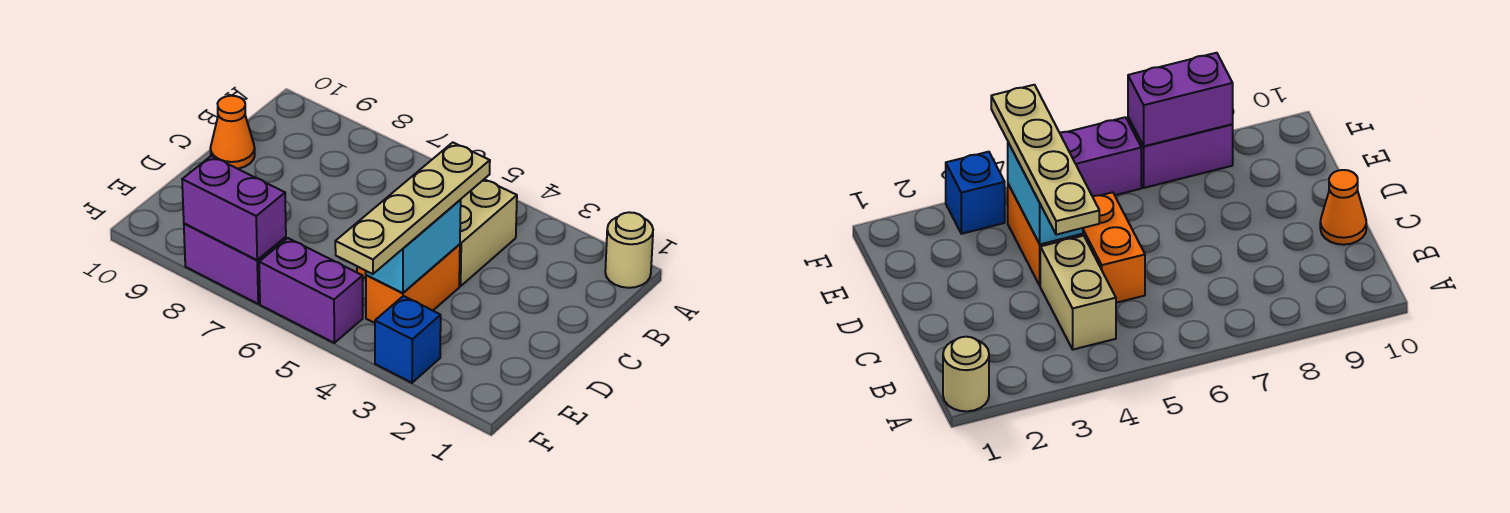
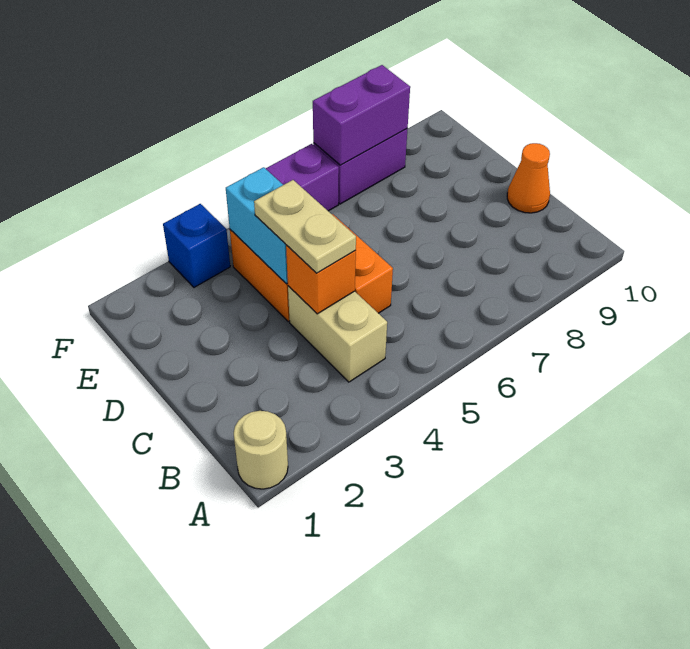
none -> orange brick C4 level 2
tan plate C4:F4 level 3 -> tan plate C4:D4 level 3

